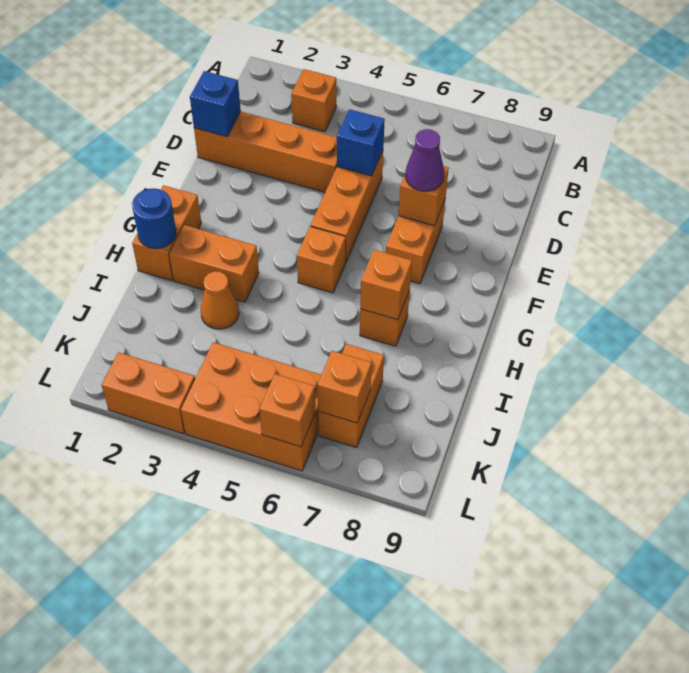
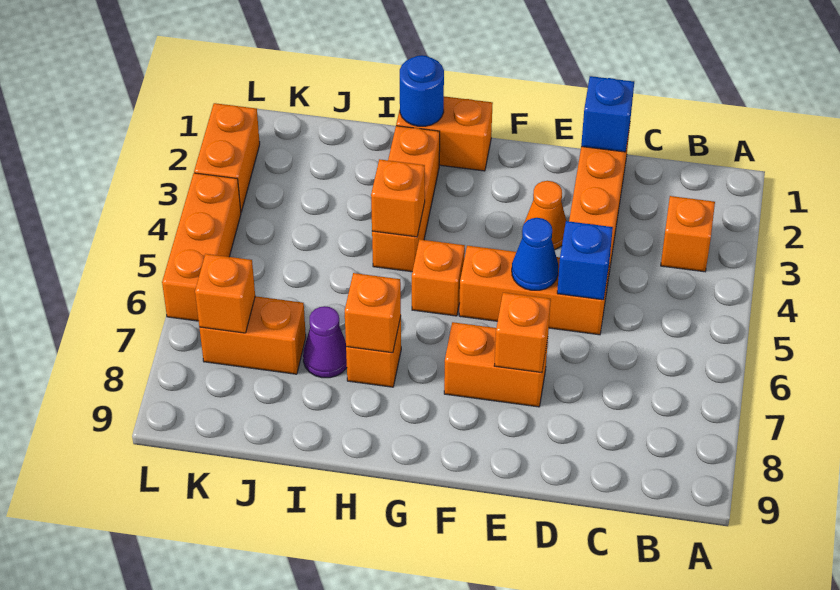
none -> blue cone E5 level 2
purple cone E7 level 3 -> purple cone I7 level 1
orange brick H2:H3 level 1 -> orange brick H2:H4 level 1
orange cone I3 level 1 -> orange cone E3 level 1
orange brick K4:L6 level 1 -> orange brick L4:L6 level 1
orange brick L6 level 2 -> orange brick H4 level 2

